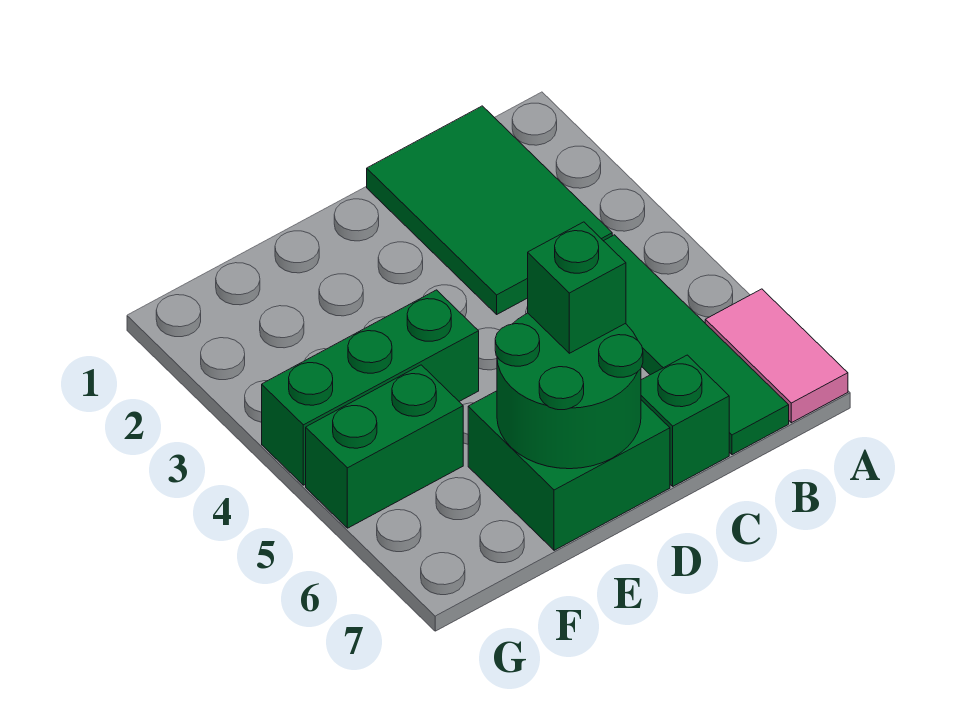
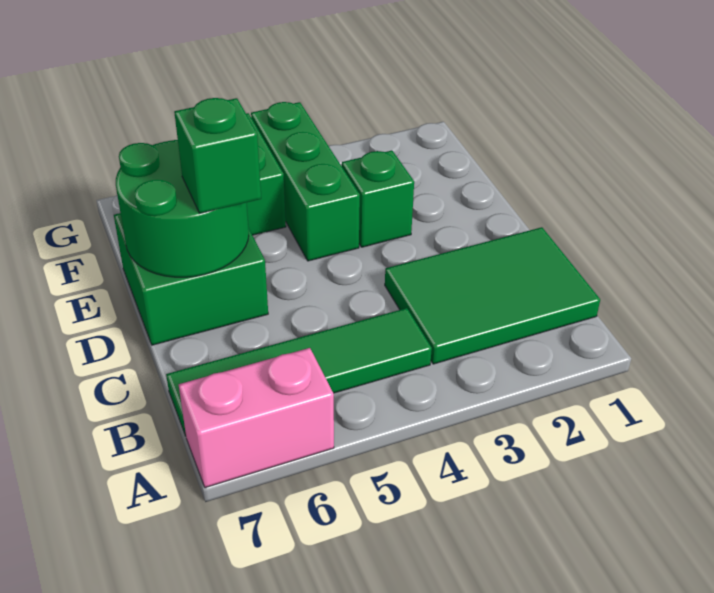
pink tile A6:A7 level 1 -> pink brick A6:A7 level 1
green brick C7 level 1 -> green brick E3 level 1

